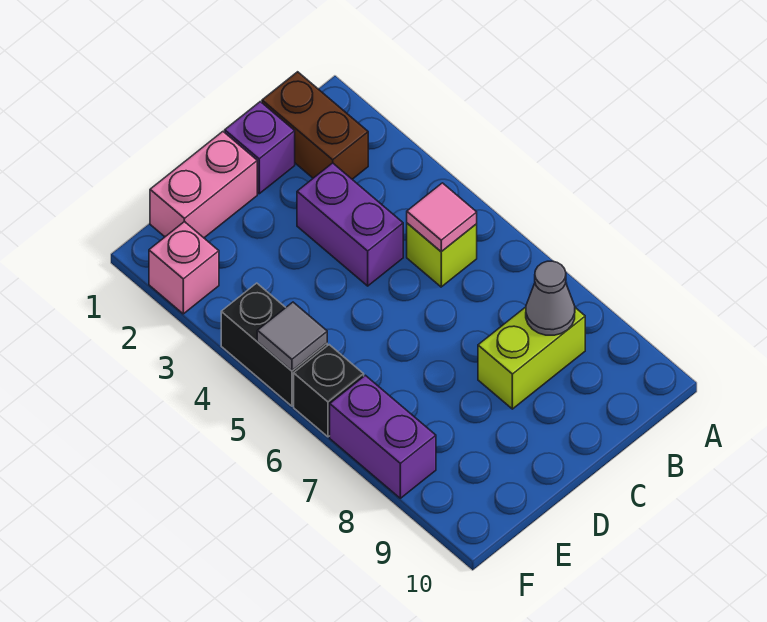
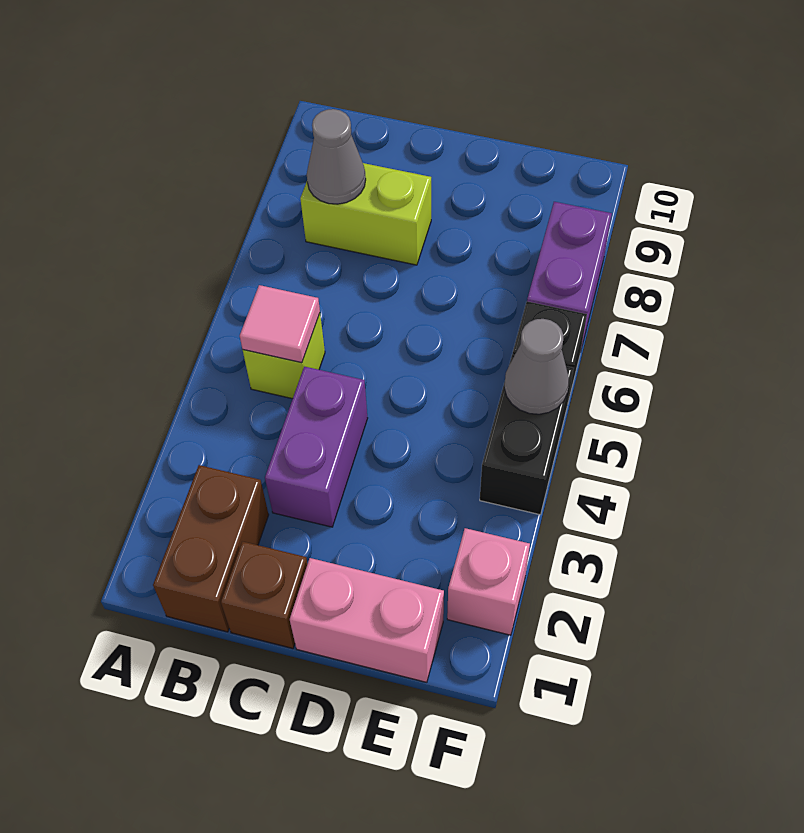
purple brick C1 level 1 -> brown brick C1 level 1
grey tile F5 level 2 -> grey cone F5 level 2

